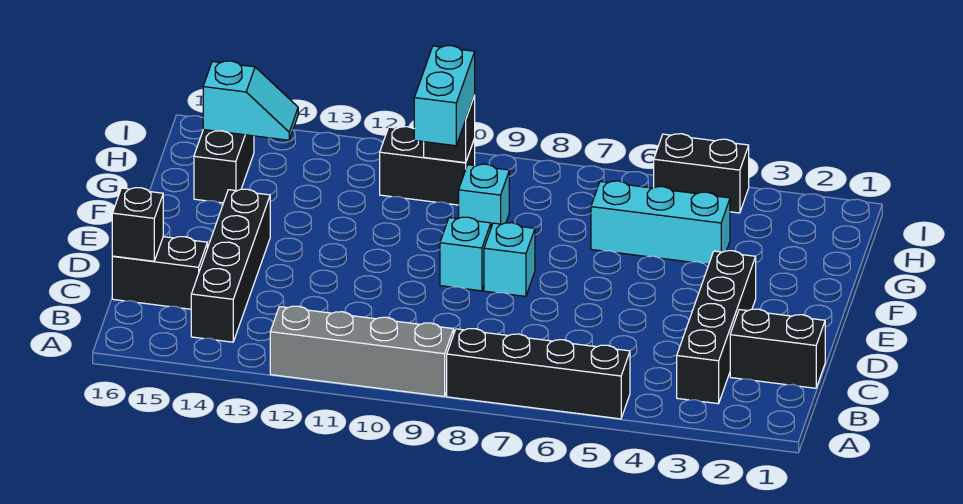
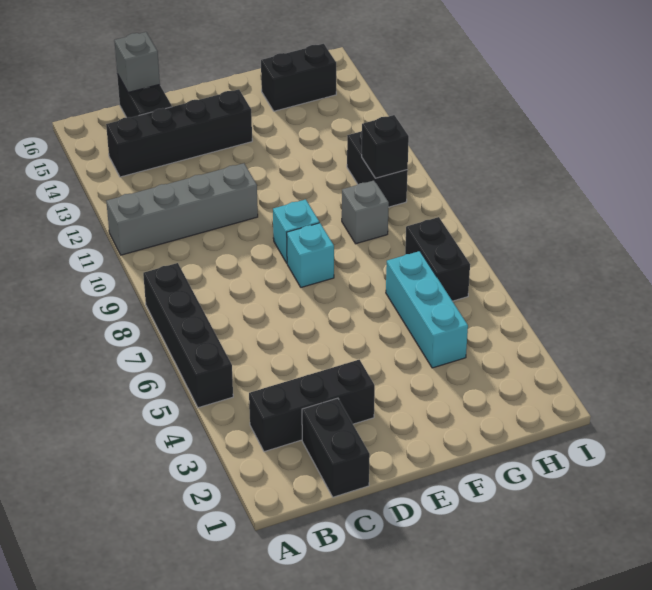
grey brick A9:A12 level 1 -> grey brick A11:D11 level 1
black brick B3:E3 level 1 -> black brick B3:D3 level 1
black brick C16 level 2 -> grey brick C16 level 2
cyan brick G9 level 1 -> grey brick G9 level 1
cyan brick G10:H10 level 3 -> none
cyan slope H14:H15 level 2 top 15 -> none
black brick I4:I5 level 1 -> black brick H6:H7 level 1

